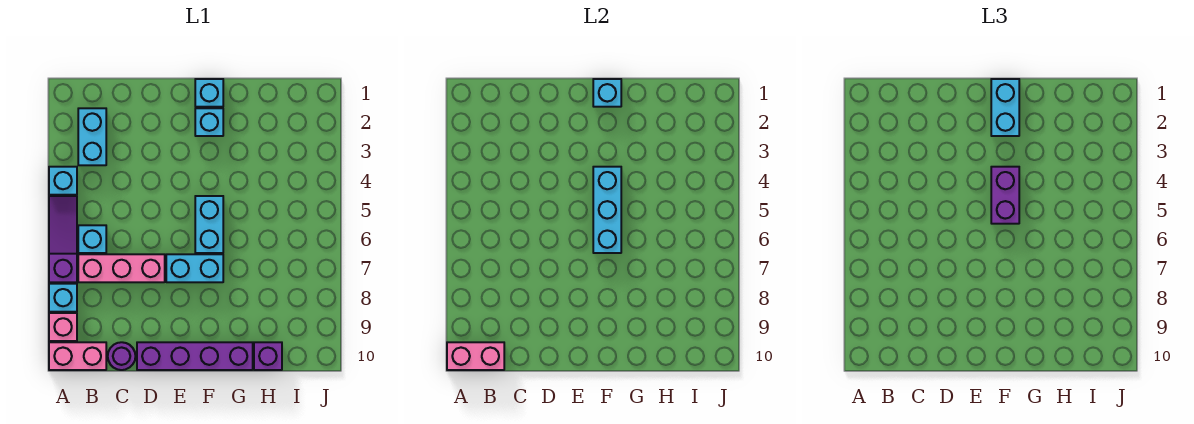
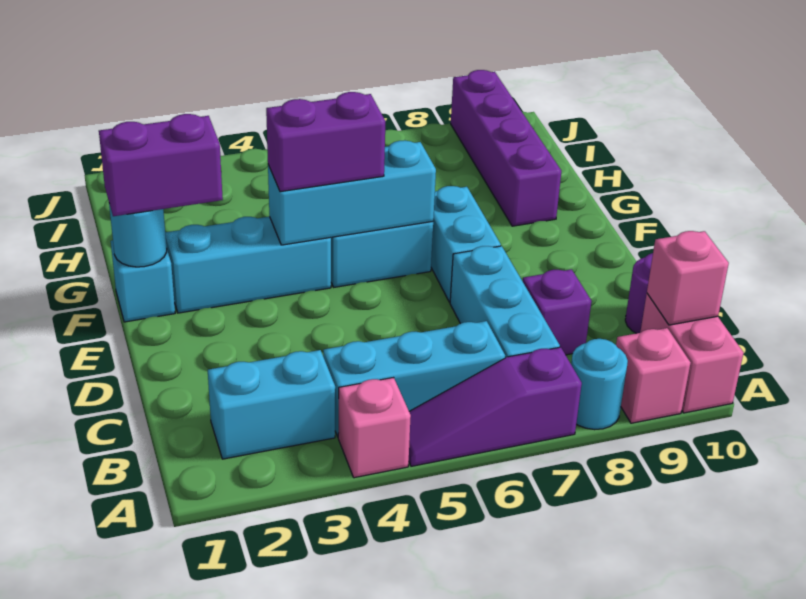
cyan brick A4 level 1 -> pink brick A4 level 1
cyan brick A8 level 1 -> cyan round brick A8 level 1
pink brick A10:B10 level 2 -> pink brick B10 level 2
cyan brick B6 level 1 -> cyan brick B4:B6 level 1
pink brick B7:D7 level 1 -> cyan brick B7:D7 level 1
purple brick D10:G10 level 1 -> purple brick G9:J9 level 1
cyan brick F1 level 2 -> cyan round brick F1 level 2
cyan brick F1:F2 level 3 -> purple brick F1:F2 level 3
cyan brick F2 level 1 -> cyan brick F2:F4 level 1
purple brick H10 level 1 -> purple brick C8 level 1

